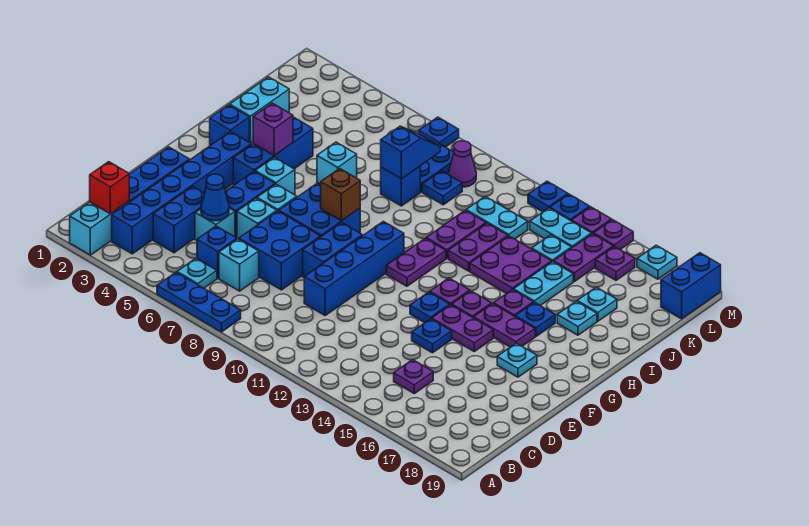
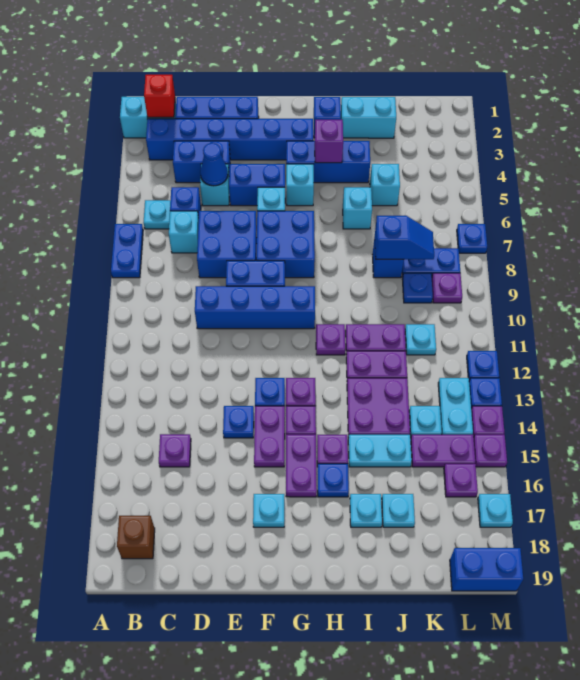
blue plate A6:A8 level 1 -> blue plate A7:A8 level 1
cyan brick E6 level 1 -> cyan brick J5 level 1
brown brick G8 level 2 -> brown brick B18 level 1
purple plate G11:H11 level 1 -> purple plate H11 level 1
cyan plate K11:K12 level 1 -> cyan plate K11 level 1
purple cone L9 level 1 -> purple plate L9 level 1

